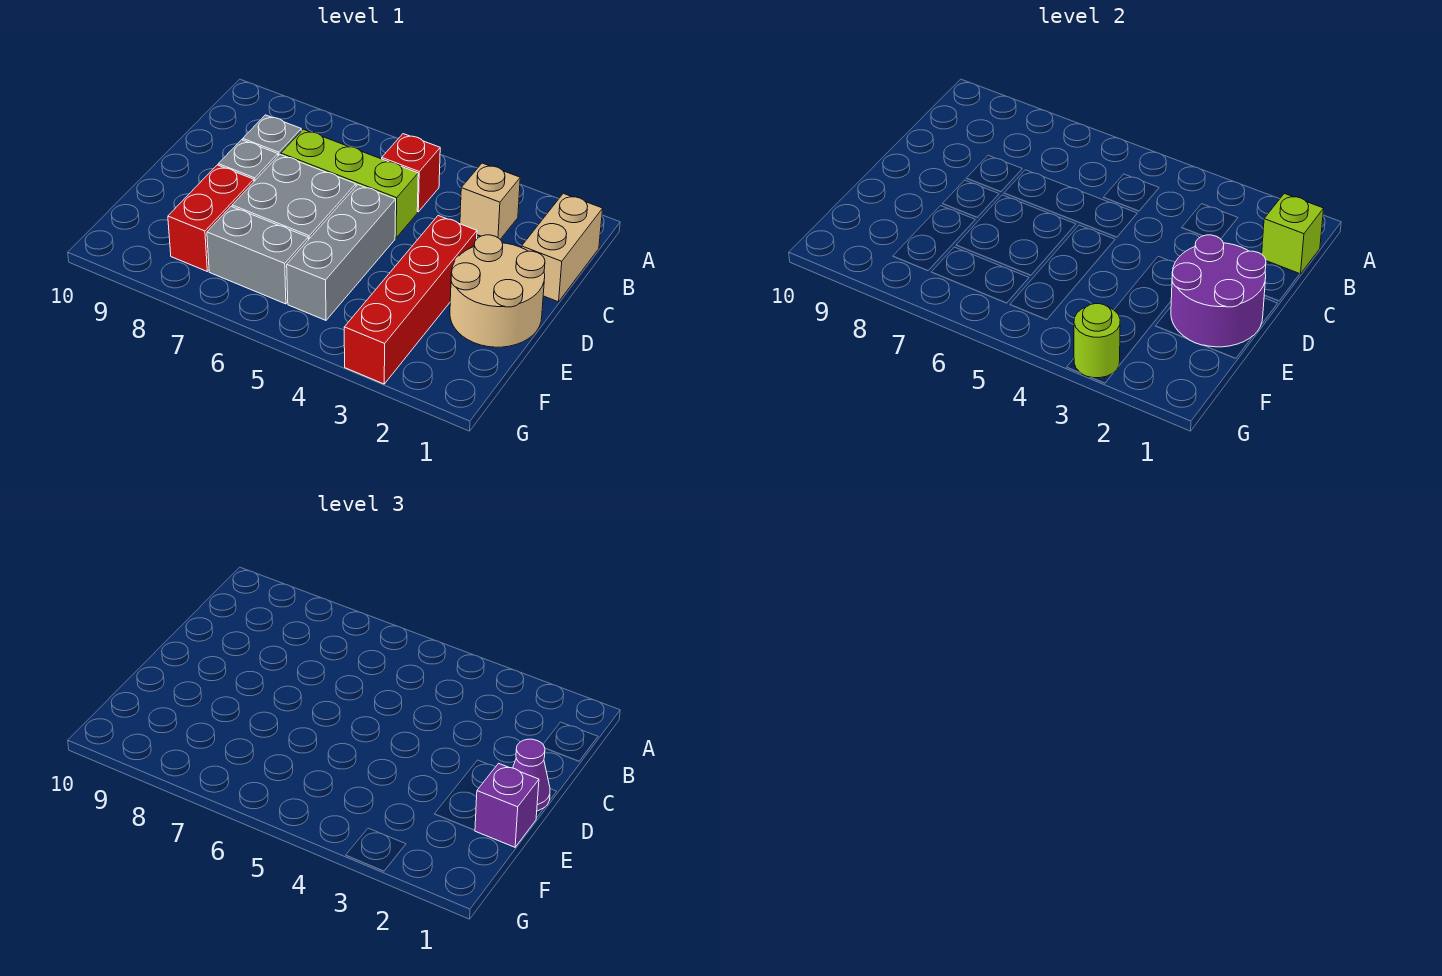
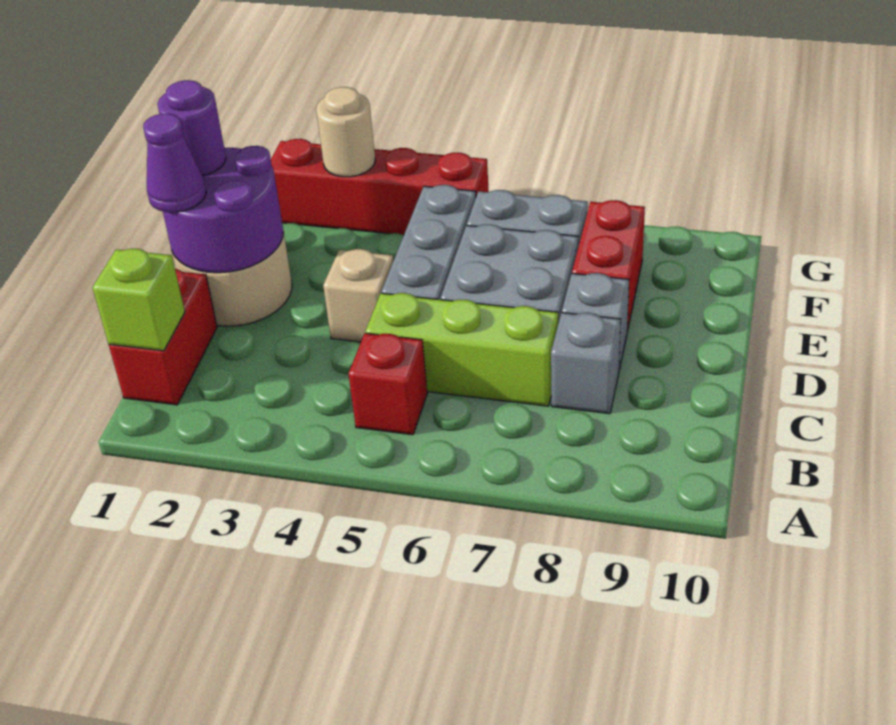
tan brick B1:C1 level 1 -> red brick B1:C1 level 1
tan brick B3 level 1 -> tan brick D4 level 1
red brick D3:G3 level 1 -> red brick G2:G5 level 1
purple brick E1 level 3 -> purple round brick E1 level 3
lime round brick G3 level 2 -> tan round brick G3 level 2

